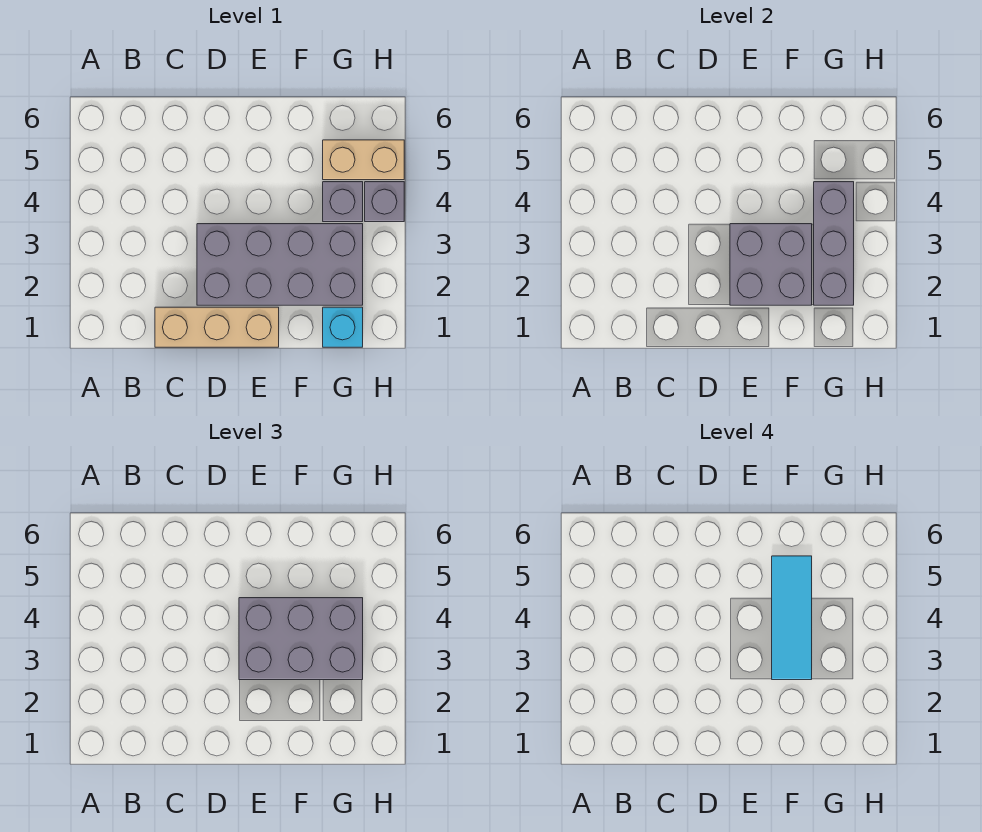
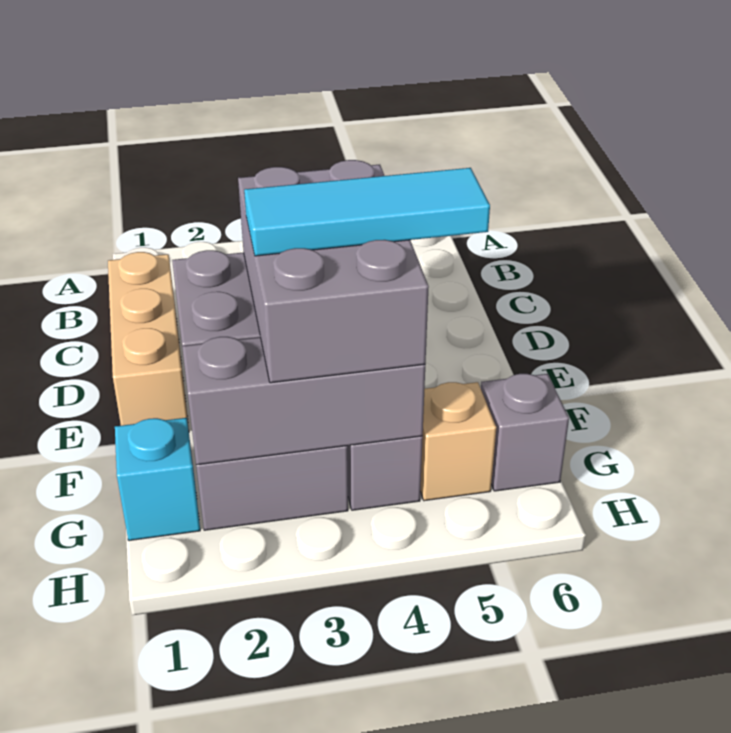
tan brick G5:H5 level 1 -> tan brick G5 level 1
grey brick H4 level 1 -> grey brick G6 level 1

